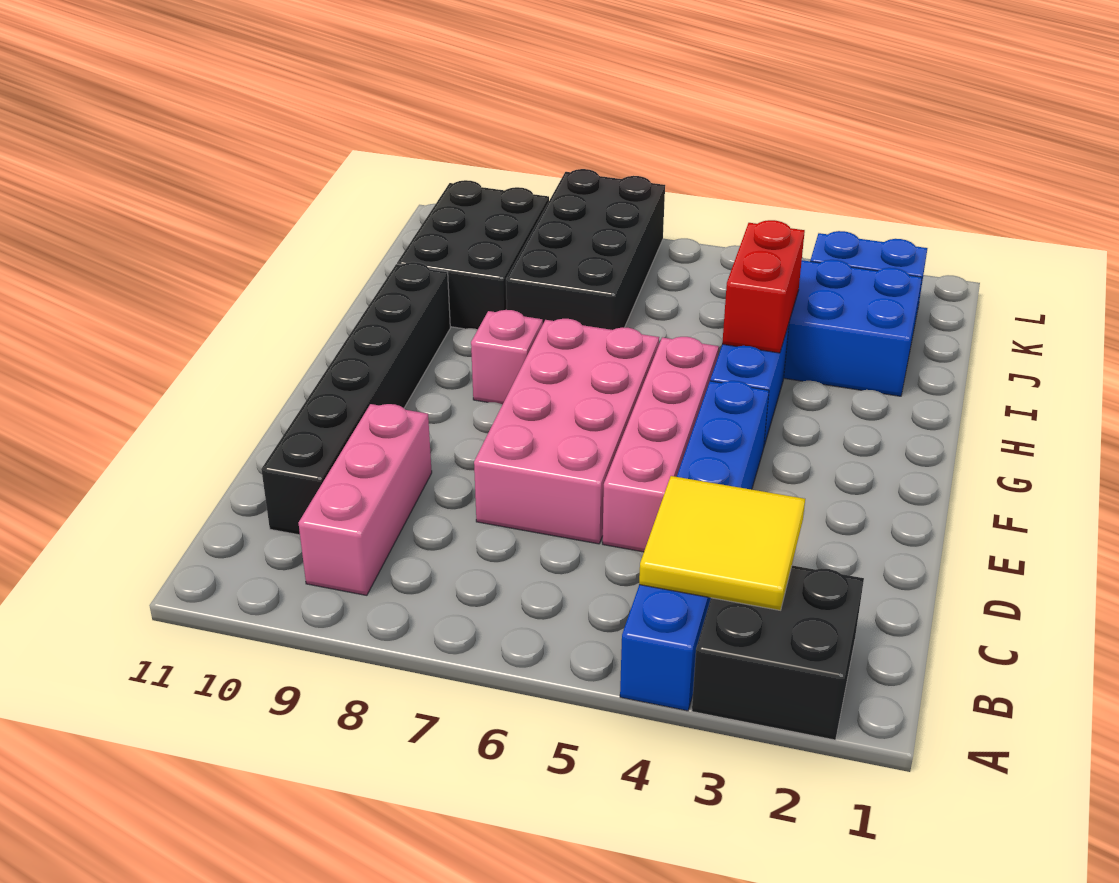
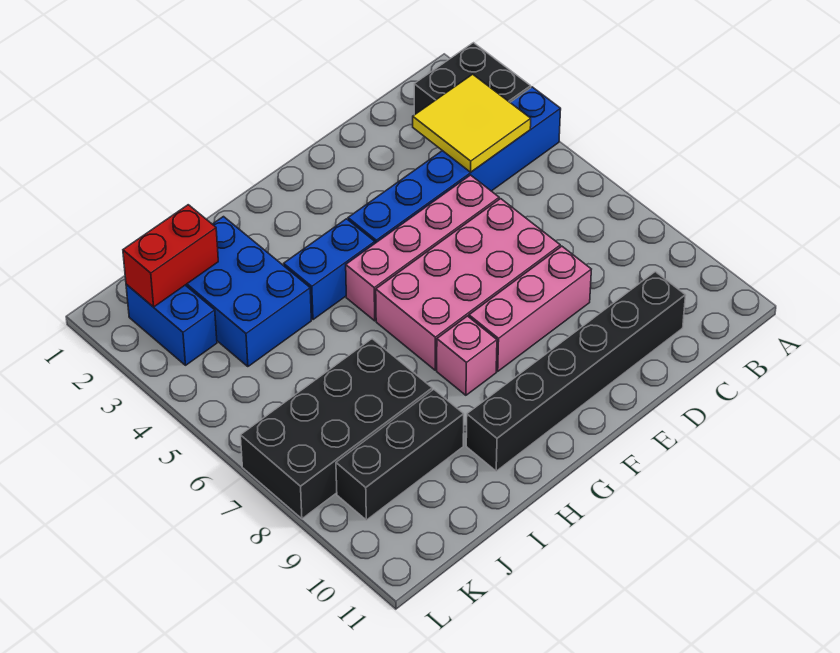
pink brick B9:D9 level 1 -> pink brick D8:F8 level 1
red brick H4:I4 level 2 -> red brick J2:K2 level 2
black brick I9:K10 level 1 -> black brick I9:K9 level 1

